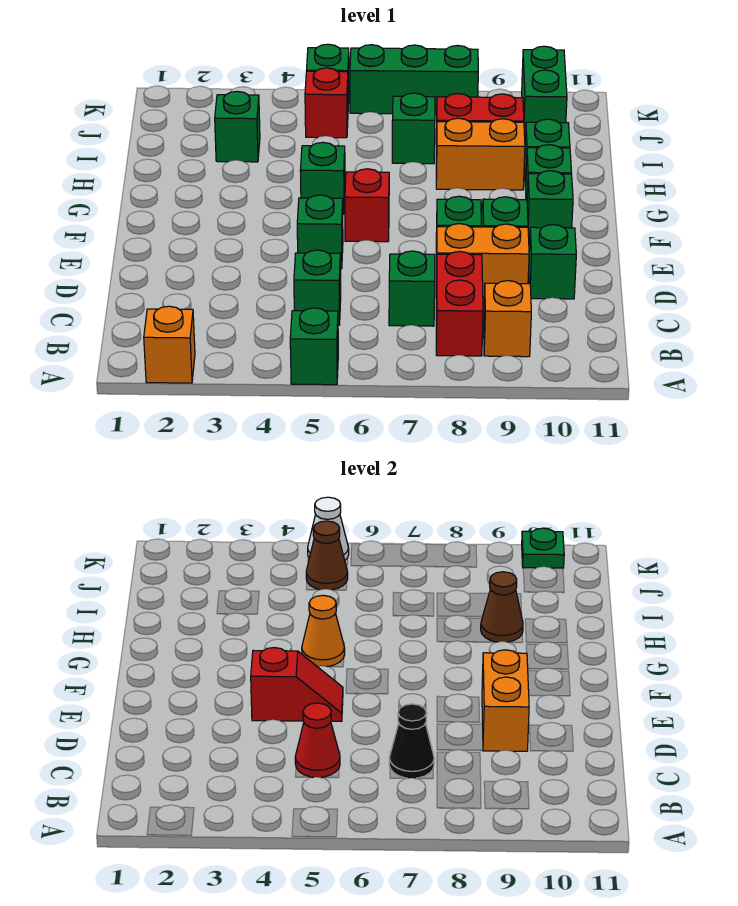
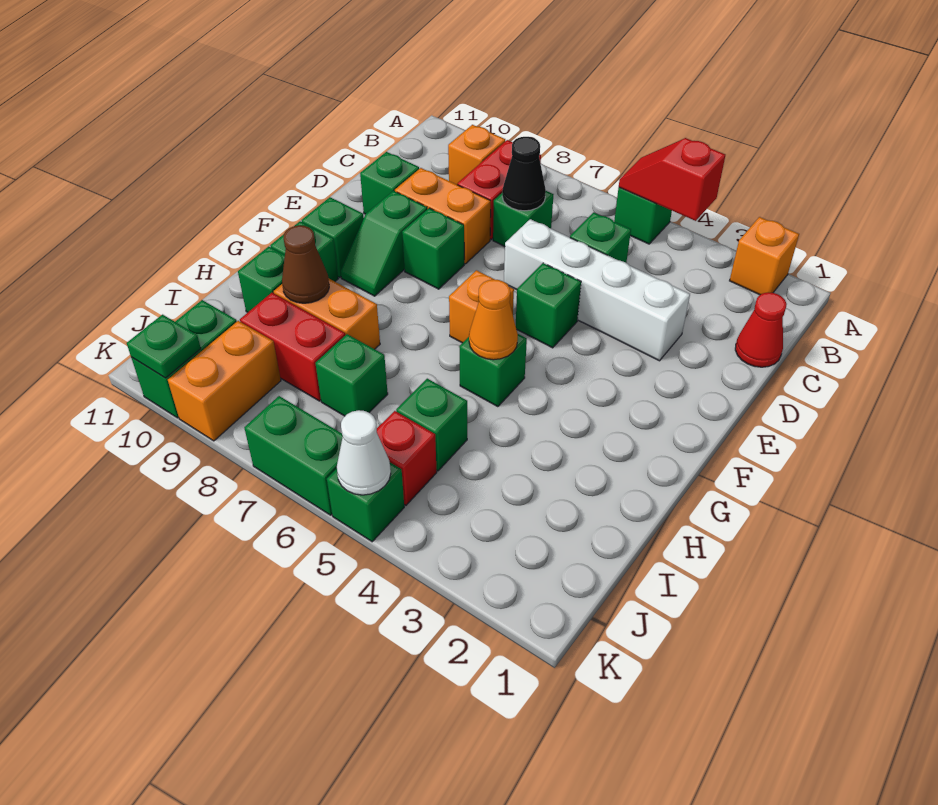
red cone C5 level 2 -> red cone C1 level 1
none -> white brick D3:D6 level 1
orange brick D9:E9 level 2 -> orange brick J9:K9 level 1
red slope E4:E5 level 2 top 4 -> red slope A4:A5 level 2 top 4
red brick F6 level 1 -> orange brick F6 level 1
green brick I3 level 1 -> green brick I5 level 1
brown cone J5 level 2 -> none
green brick K6:K8 level 1 -> green brick K6:K7 level 1

